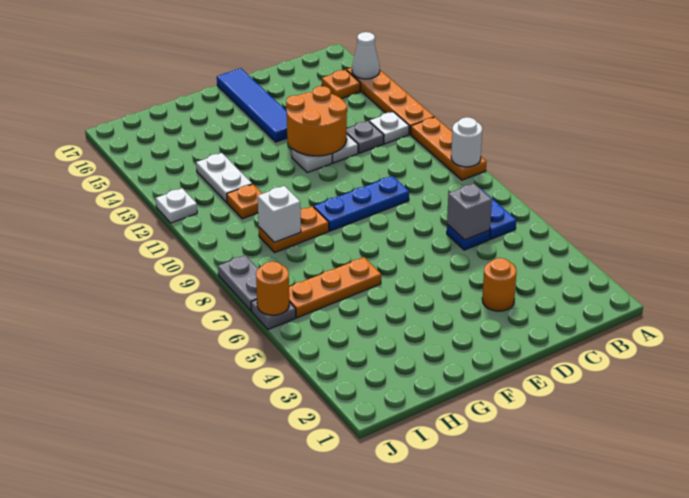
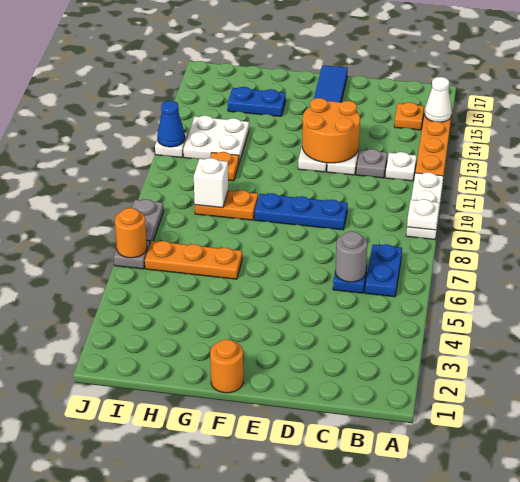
orange plate A9:A11 level 1 -> white plate A9:A11 level 1
white round brick A9 level 2 -> white plate A9 level 2
grey brick C6 level 2 -> grey round brick C6 level 2
orange round brick D3 level 1 -> orange round brick F1 level 1
none -> blue plate G15:H15 level 1
white plate H12:H13 level 1 -> white plate H12:I13 level 1
none -> blue cone J12 level 2

